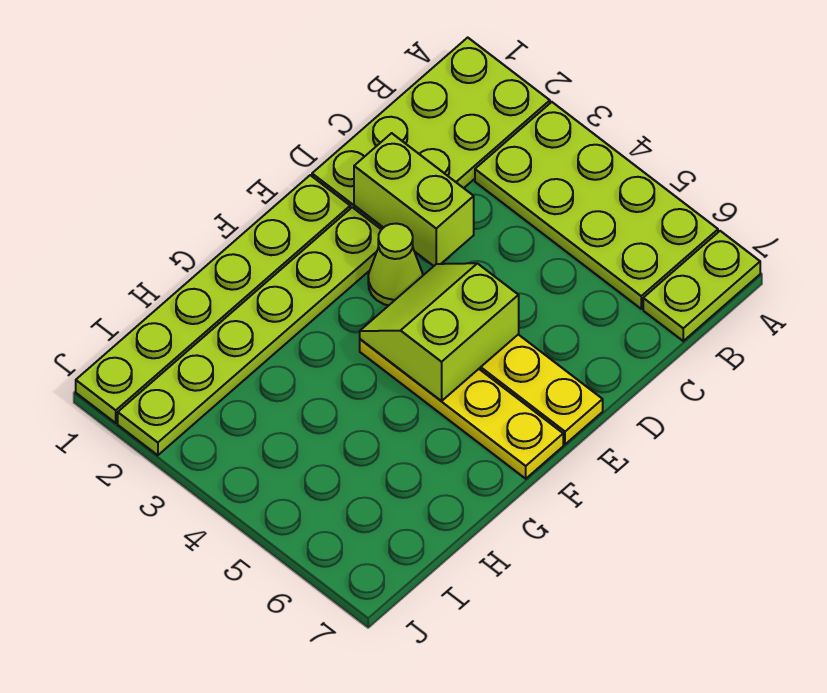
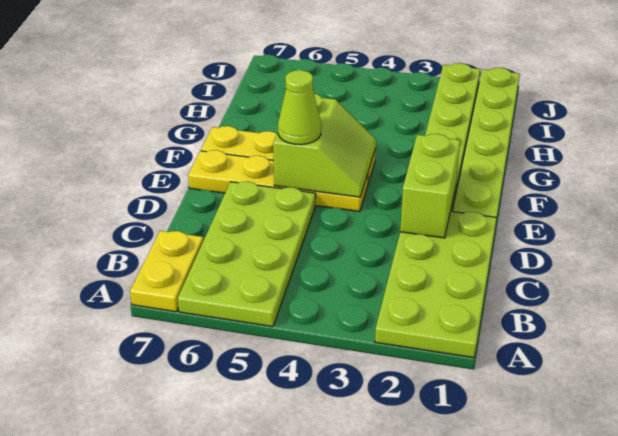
lime plate A3:B6 level 1 -> lime plate A5:D6 level 1
lime plate A7:B7 level 1 -> yellow plate A7:B7 level 1
lime brick D2:D3 level 2 -> lime brick D2:E2 level 2
lime cone E3 level 1 -> lime cone E5 level 3

